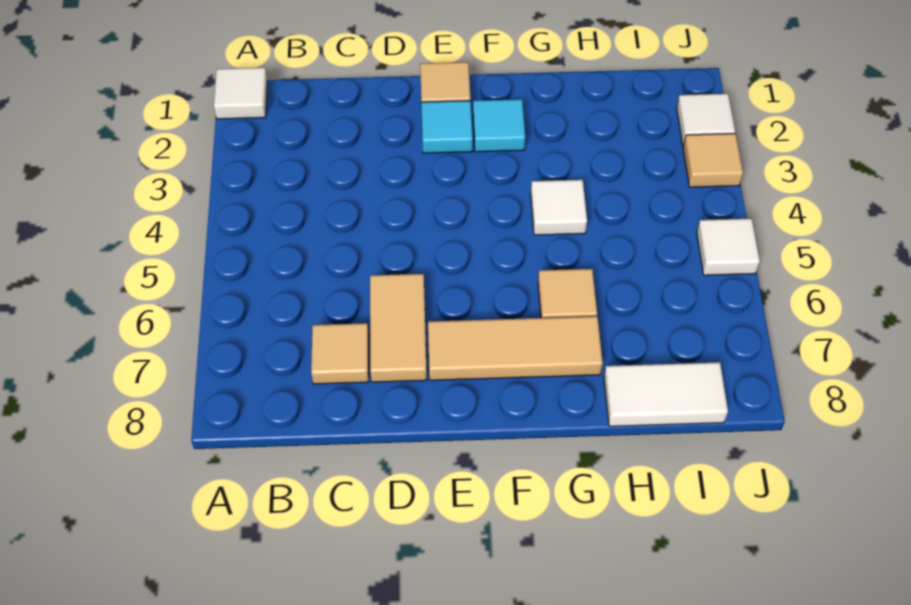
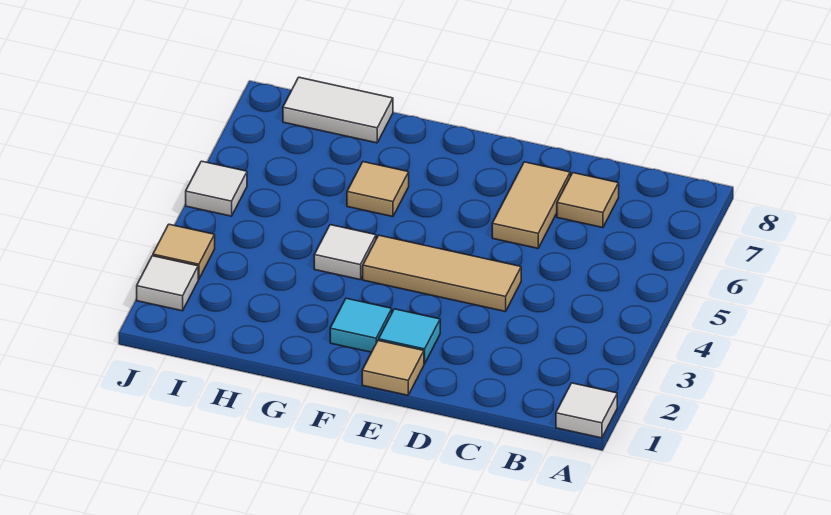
tan tile E7:G7 level 1 -> tan tile D4:F4 level 1

